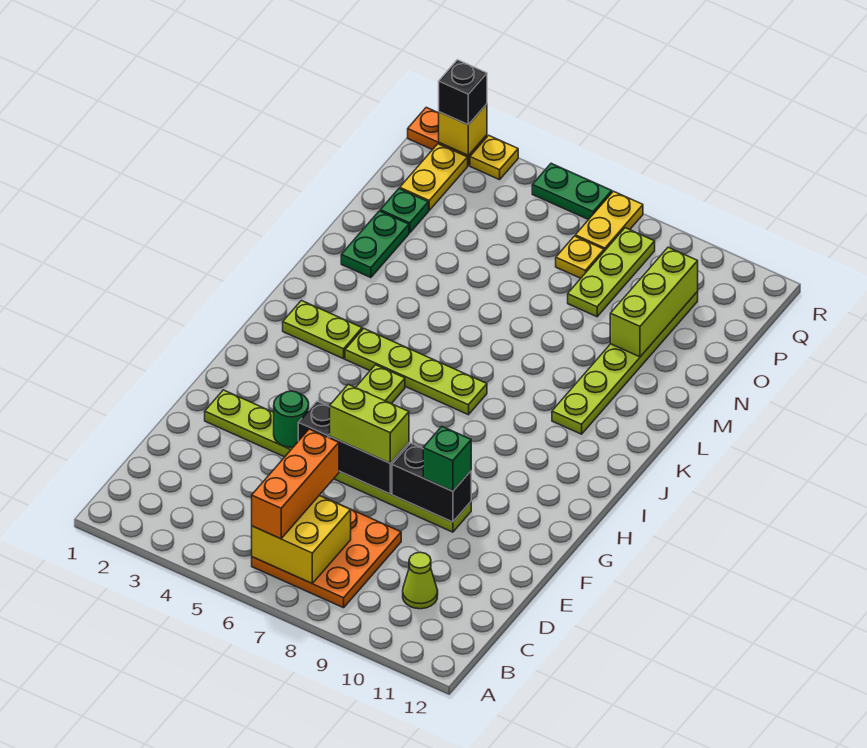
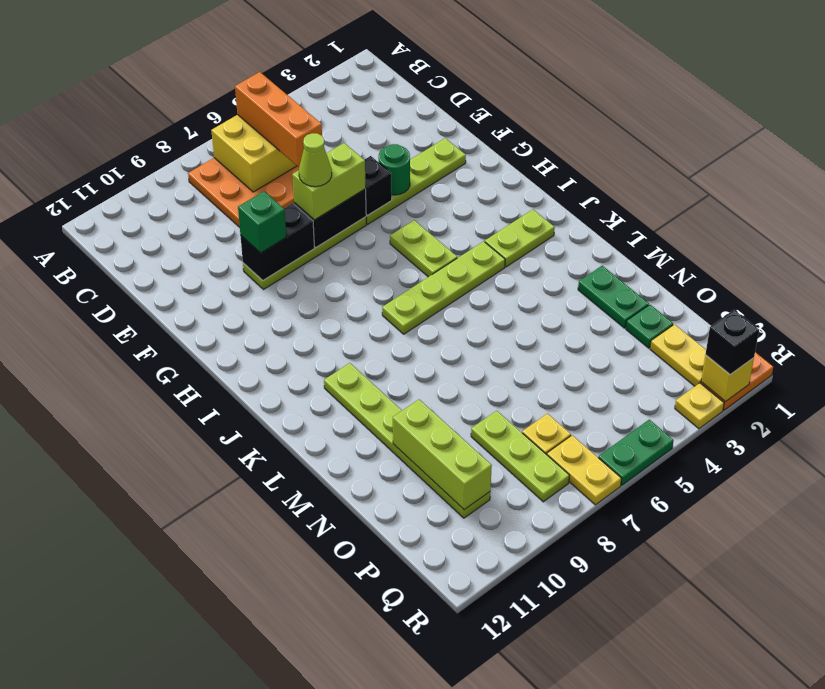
lime cone C10 level 1 -> lime cone F7 level 4

